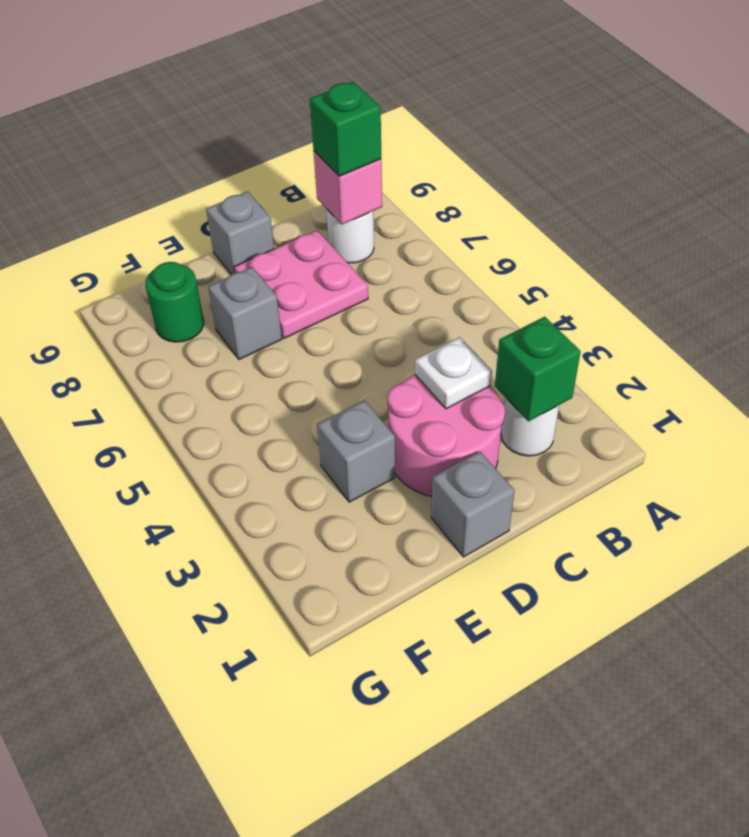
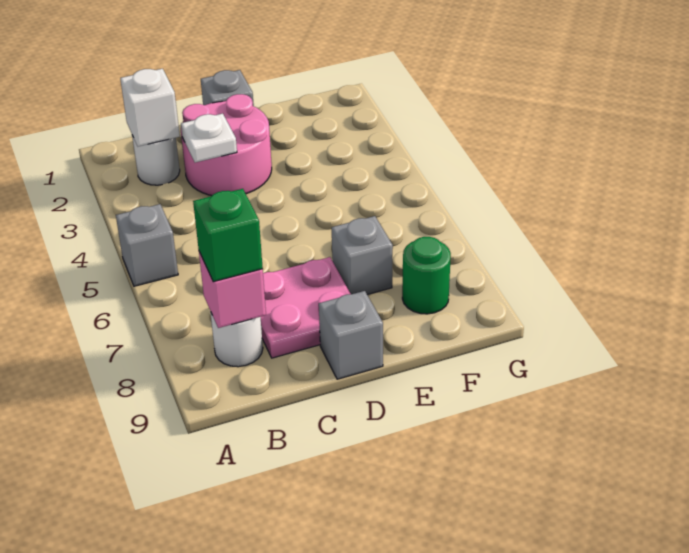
green brick B2 level 2 -> white brick B2 level 2
grey brick E3 level 1 -> grey brick A5 level 1

